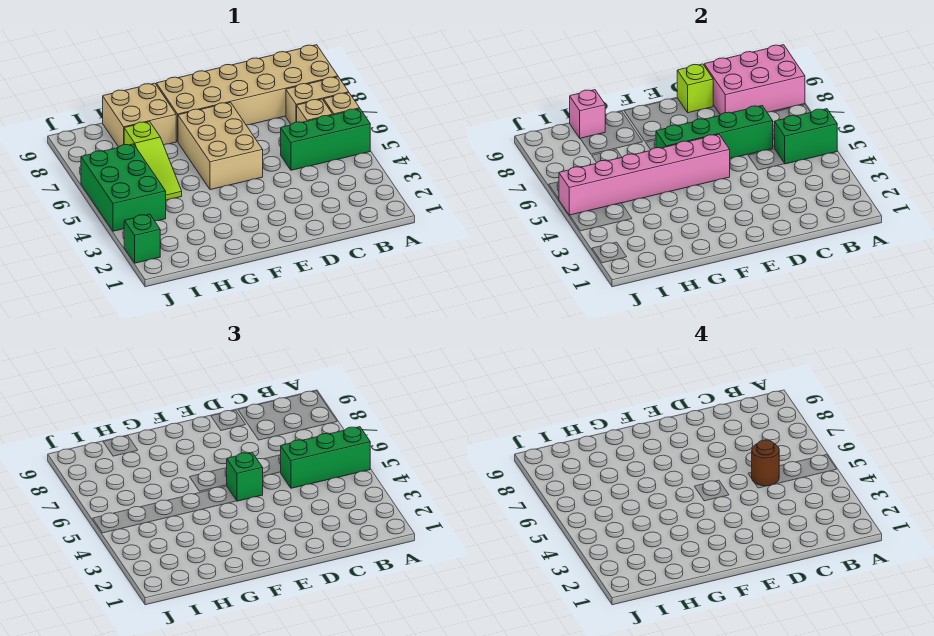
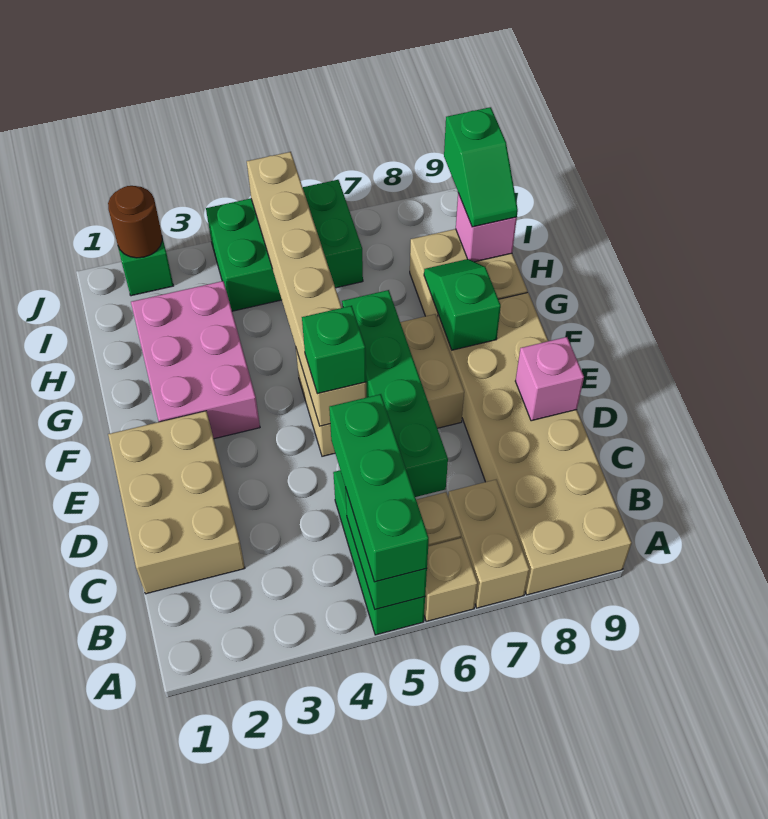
pink brick A8:C9 level 2 -> pink brick F2:H3 level 1
none -> tan brick C1:E2 level 1
brown round brick C5 level 4 -> brown round brick J2 level 2
lime brick D9 level 2 -> pink brick D9 level 2
pink brick E5:J5 level 2 -> tan brick E5:J5 level 2
none -> green slope F8:G8 level 2 top F
lime slope H5:H7 level 1 top 7 -> none
none -> green slope H9:I9 level 3 top I

